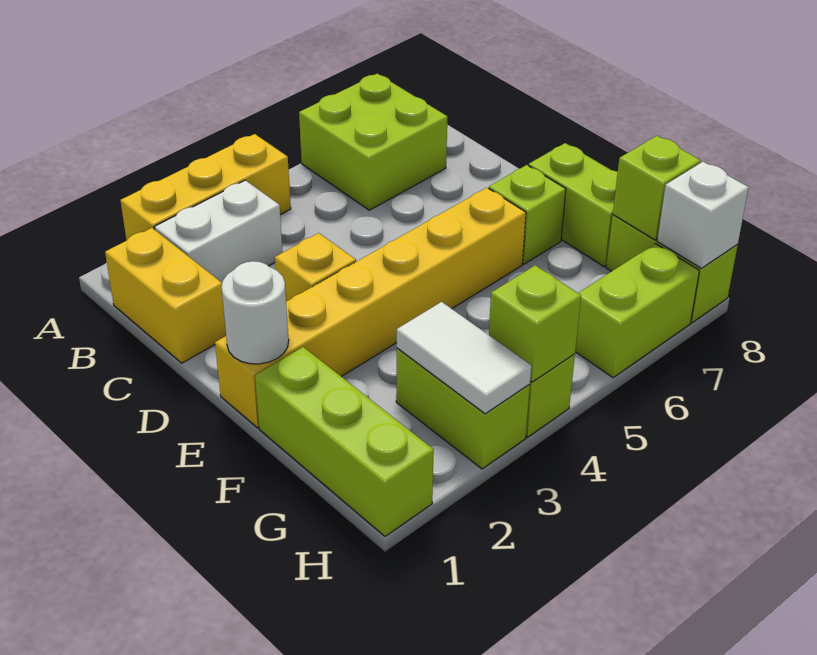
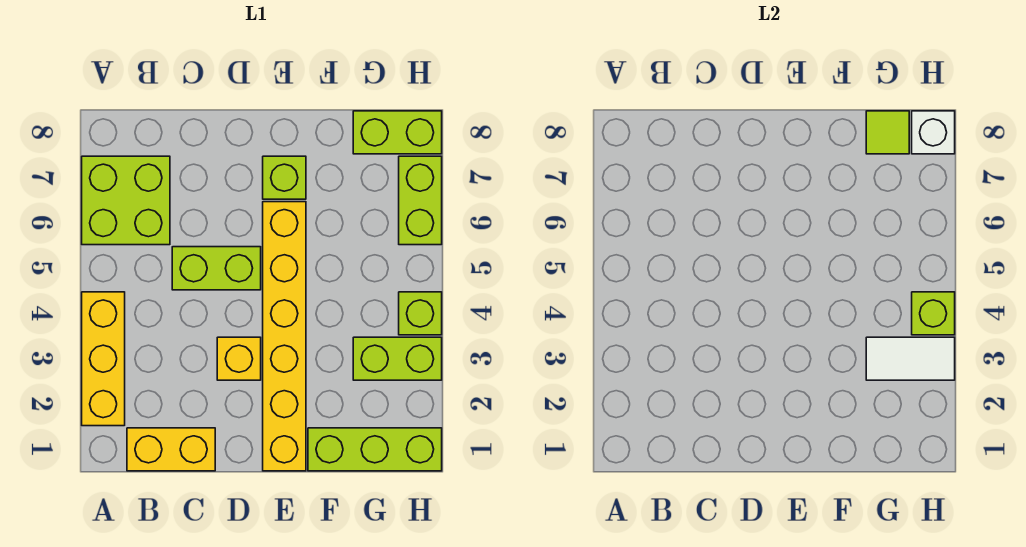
white brick B2:B3 level 1 -> none
white round brick E1 level 2 -> none
lime brick E8:F8 level 1 -> lime brick C5:D5 level 1
lime brick G8 level 2 -> lime tile G8 level 2

